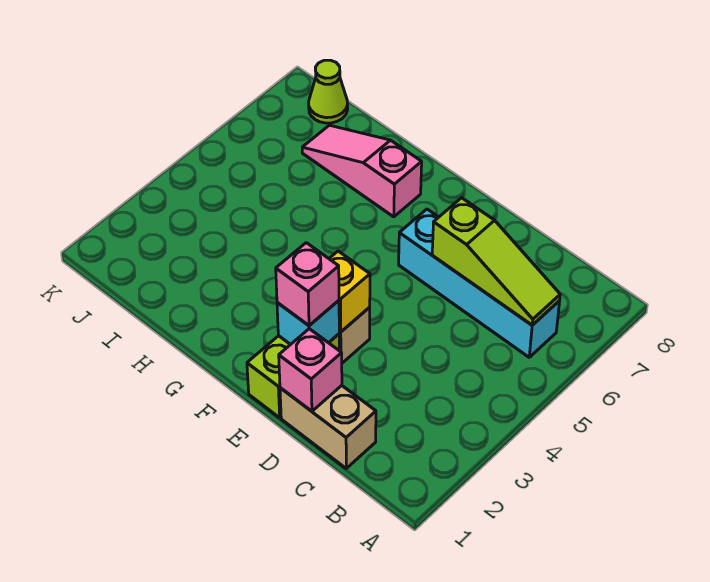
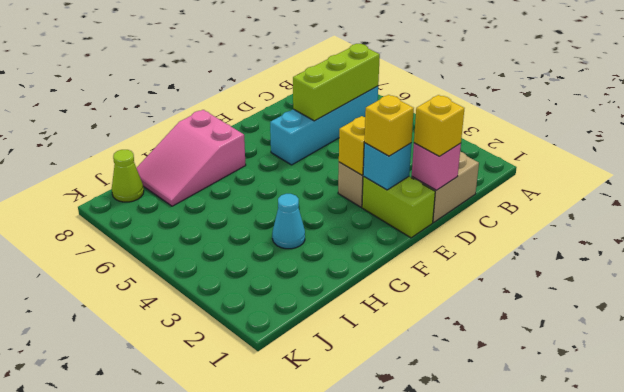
lime slope B6:D6 level 2 top D -> lime brick B6:D6 level 2
none -> yellow brick D1 level 3
pink brick E2 level 3 -> yellow brick E2 level 3
pink slope G7:I7 level 1 top G -> pink slope G7:I8 level 1 top G
none -> cyan cone H3 level 1

